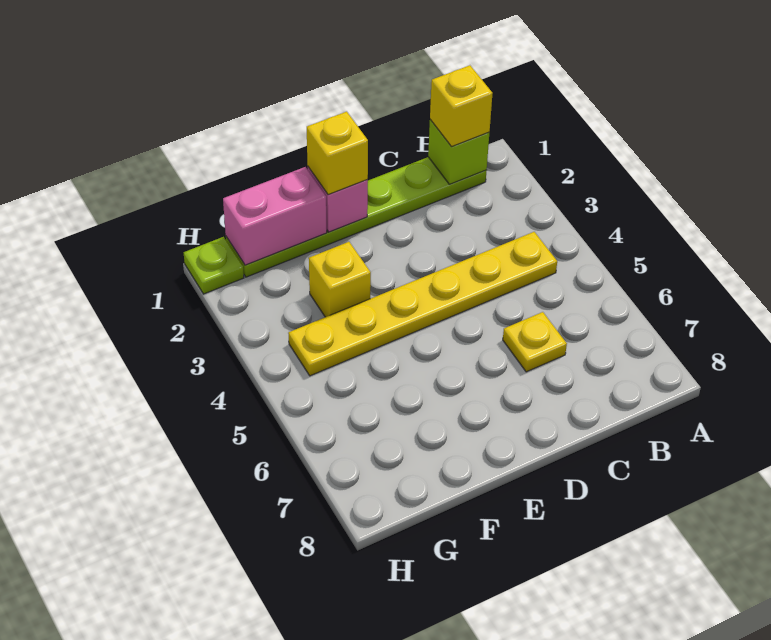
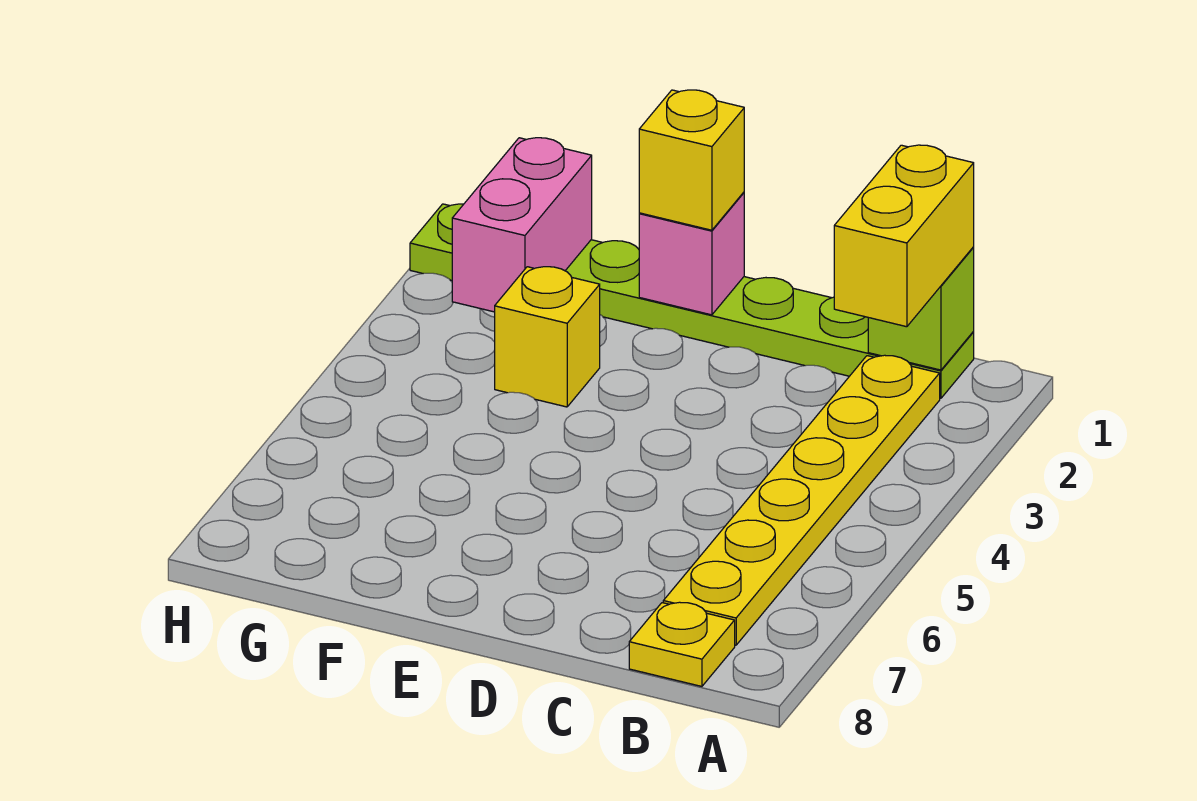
yellow brick B1 level 3 -> yellow brick B1:B2 level 3
yellow plate B4:G4 level 1 -> yellow plate B2:B7 level 1
yellow plate C6 level 1 -> yellow plate B8 level 1
pink brick F1:G1 level 2 -> pink brick G1:G2 level 2

